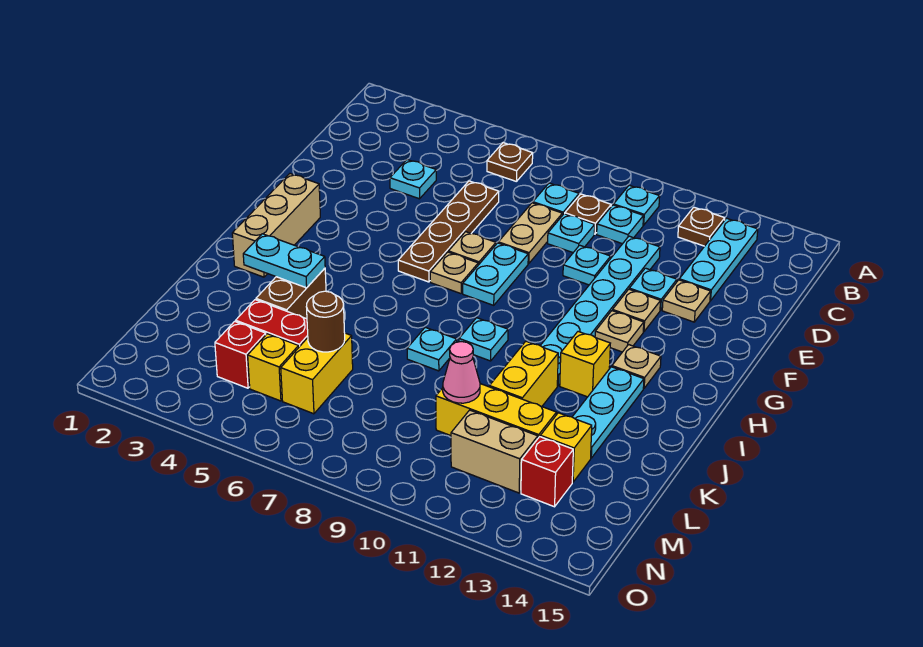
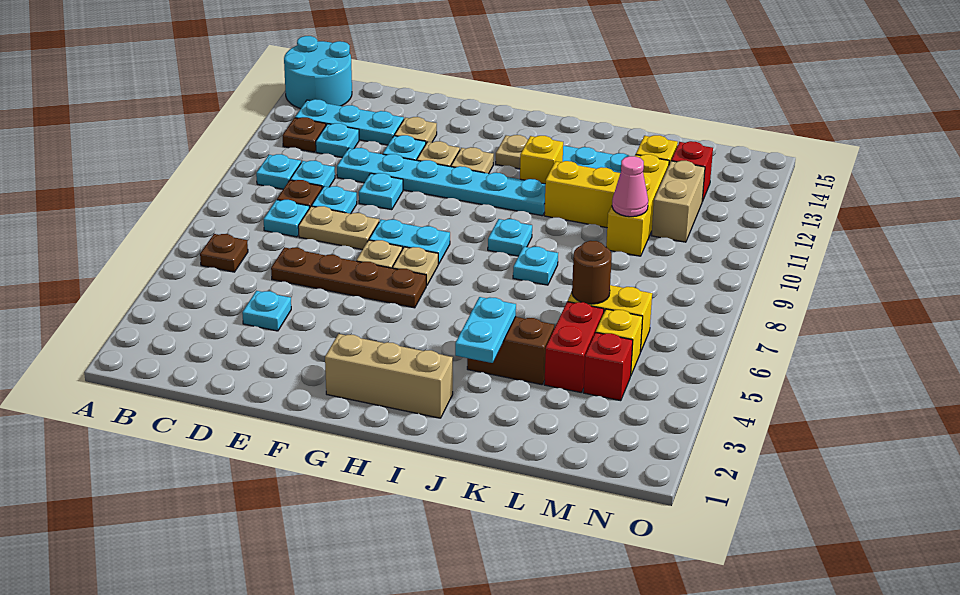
none -> cyan round brick A14:B15 level 1
none -> cyan plate C12 level 1

